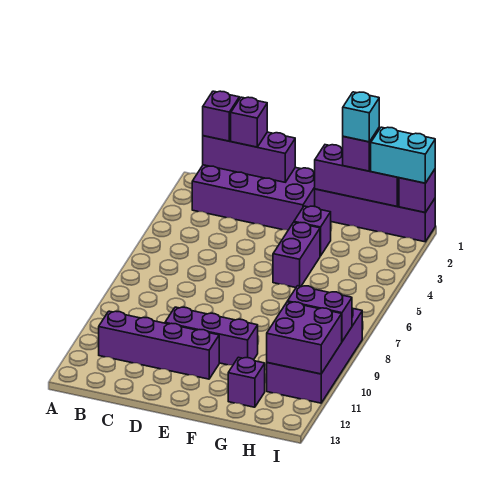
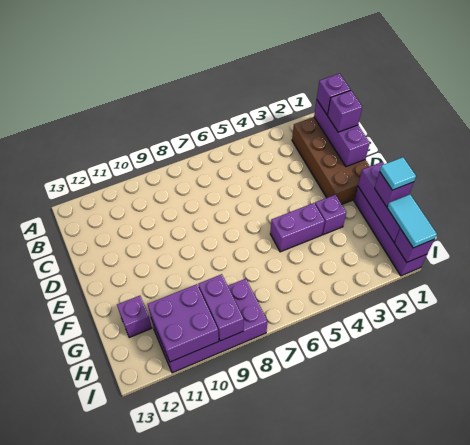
purple brick B1:E2 level 1 -> brown brick B1:E2 level 1
purple brick B11:E11 level 1 -> none
purple brick D10:F10 level 1 -> none
cyan brick G1 level 4 -> cyan tile G1 level 4
cyan brick H1:I1 level 3 -> cyan tile H1:I1 level 3

